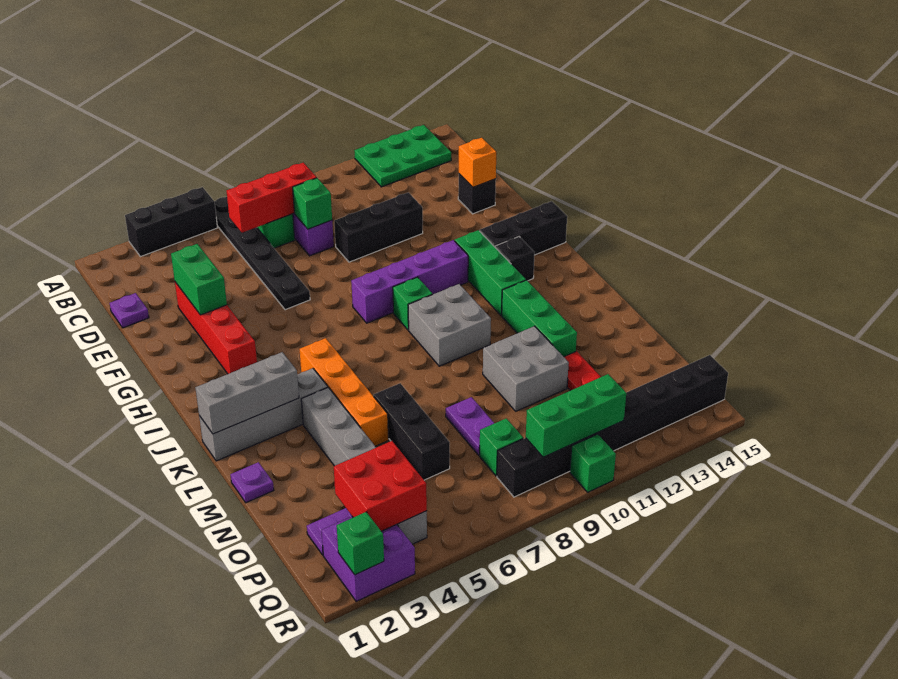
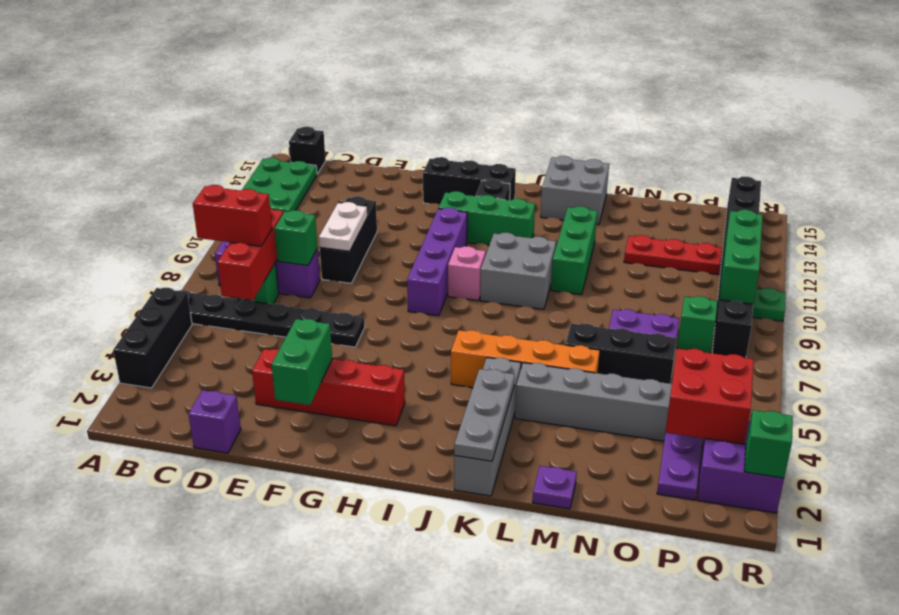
none -> red brick B7:C7 level 3
purple plate D1 level 1 -> purple brick D1 level 1
green brick E3:F3 level 2 -> green brick F2:F3 level 2
none -> white plate E9:E10 level 2
black brick E14 level 1 -> black brick B15 level 1
orange brick E14 level 2 -> none
black brick H13:H15 level 1 -> black brick G14:I14 level 1
green brick I9 level 1 -> pink brick I9 level 1
grey brick K1:K3 level 2 -> grey plate K1:K3 level 2
green brick K12:M12 level 1 -> green brick L10:L12 level 1
grey brick M10:N11 level 1 -> grey brick K14:L15 level 1
green brick R10 level 1 -> green plate R10 level 1

